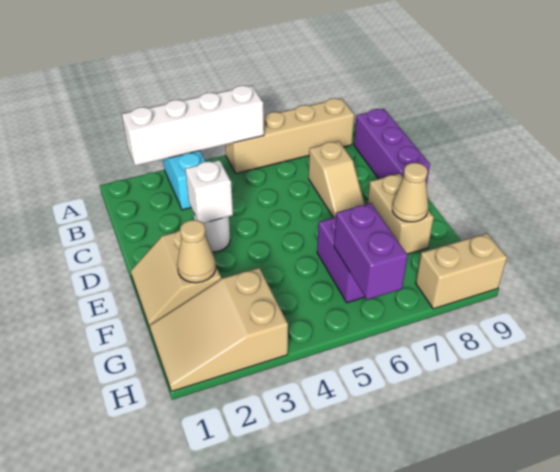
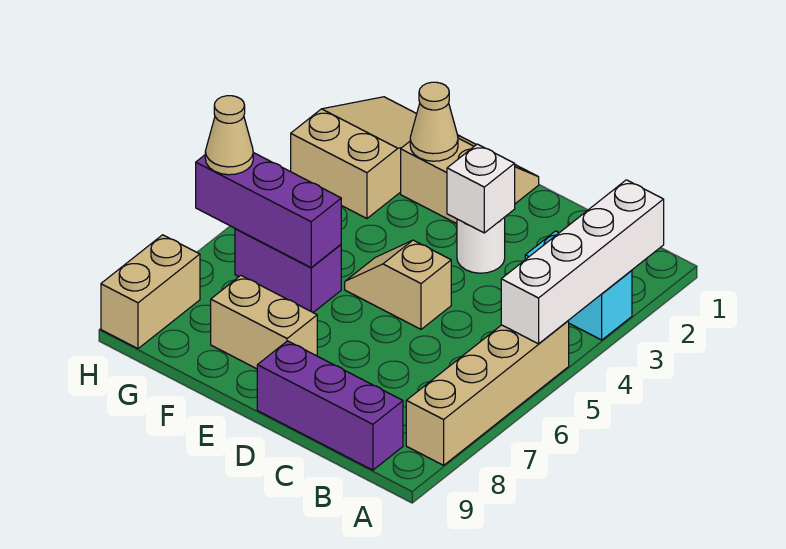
tan slope C7:D7 level 1 top C -> tan slope D5:E5 level 1 top D
tan cone F8 level 2 -> tan cone H6 level 3
purple brick G6:H6 level 2 -> purple brick F6:H6 level 2

